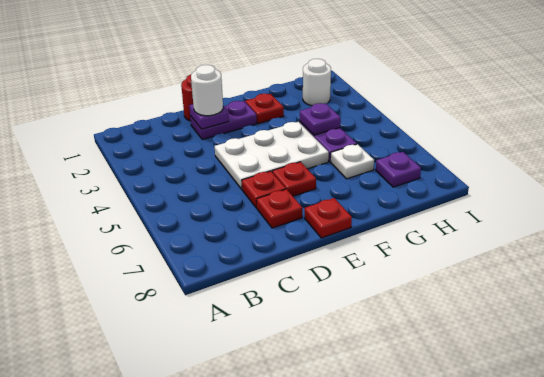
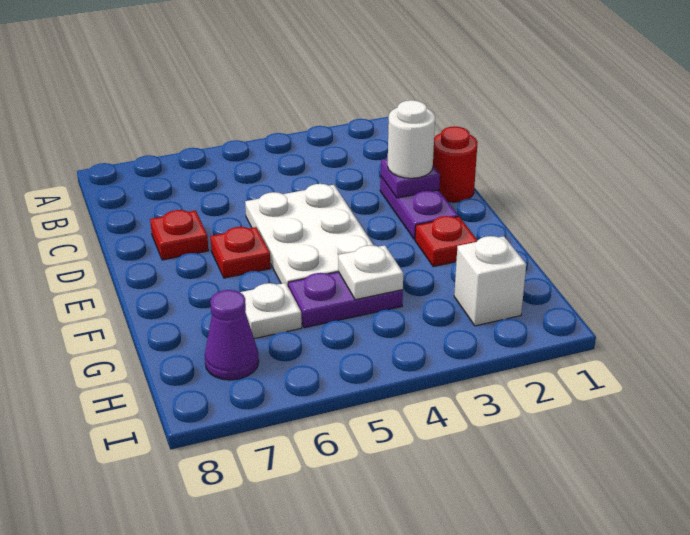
red plate D6 level 1 -> none
red plate E8 level 1 -> none
purple plate G4 level 2 -> white plate G4 level 2
white round brick H2 level 1 -> white brick H2 level 1
purple plate H7 level 1 -> purple cone H7 level 1

